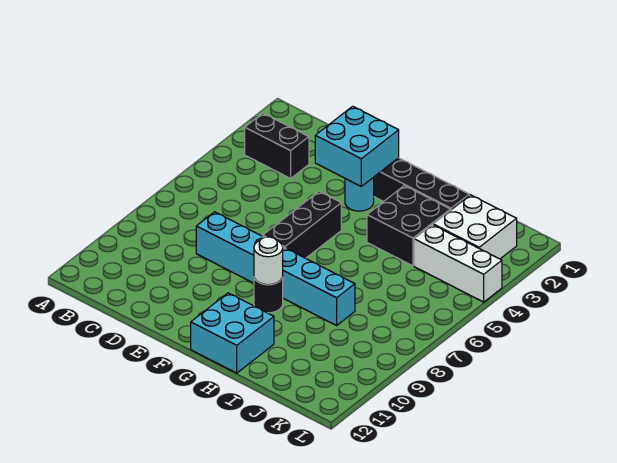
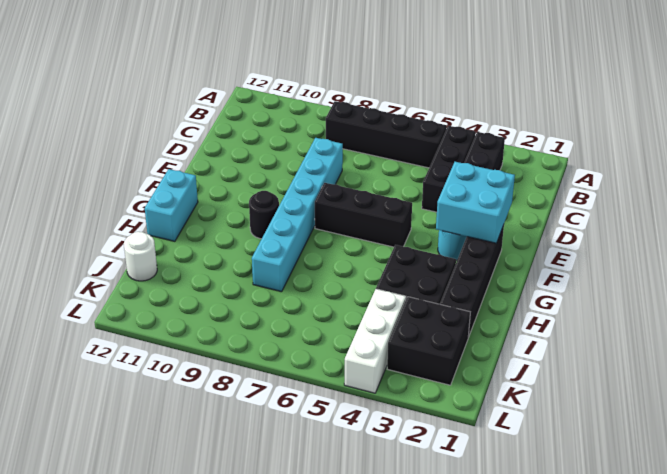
none -> black brick B4:D4 level 1
none -> black brick B5:B8 level 1
white round brick G9 level 2 -> white round brick J12 level 1
cyan brick G11:H12 level 1 -> cyan brick G12:H12 level 1
white brick J2:K3 level 1 -> black brick J2:K3 level 1

